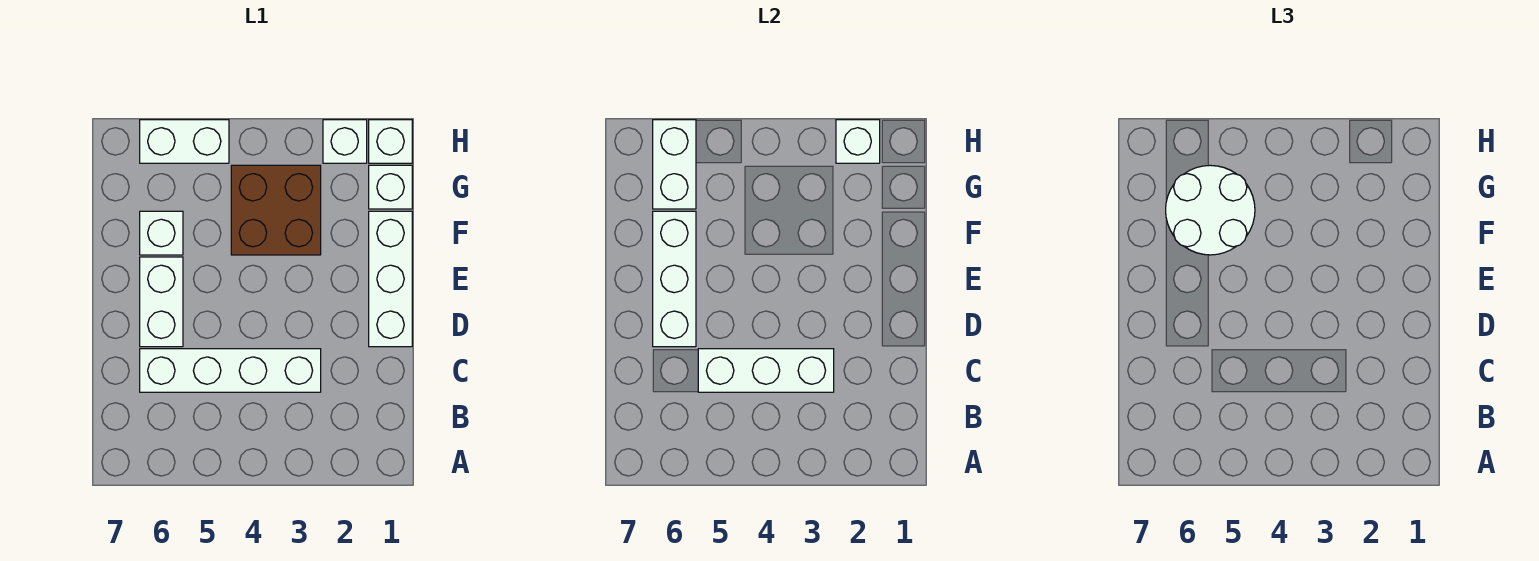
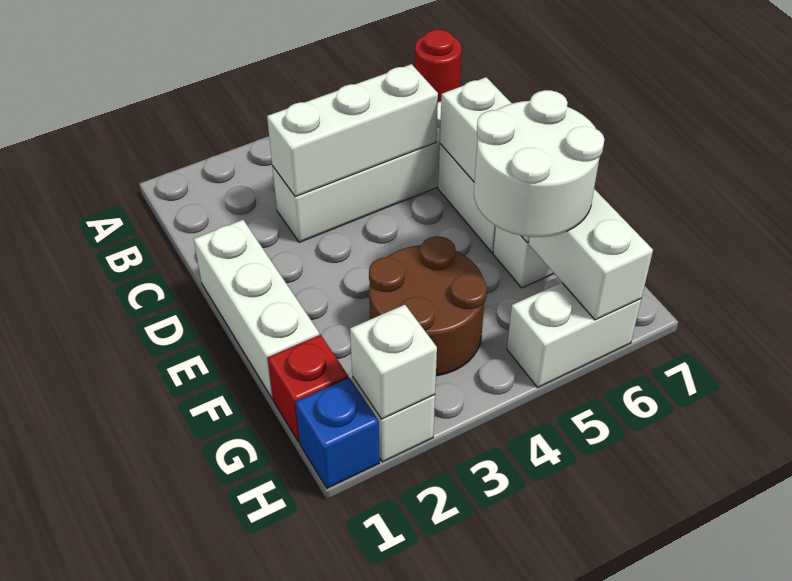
none -> red round brick A7 level 1
brown brick F3:G4 level 1 -> brown round brick F3:G4 level 1
white brick G1 level 1 -> red brick G1 level 1
white brick H1 level 1 -> blue brick H1 level 1

